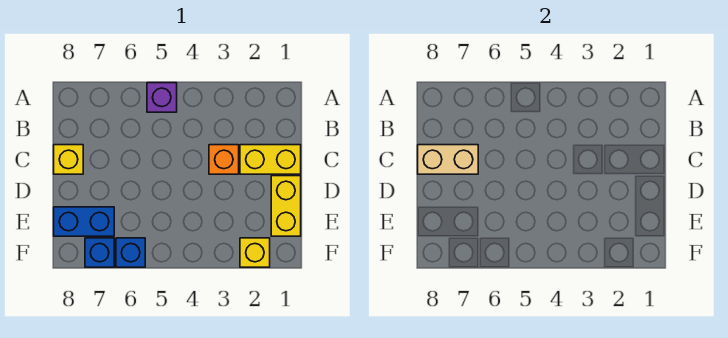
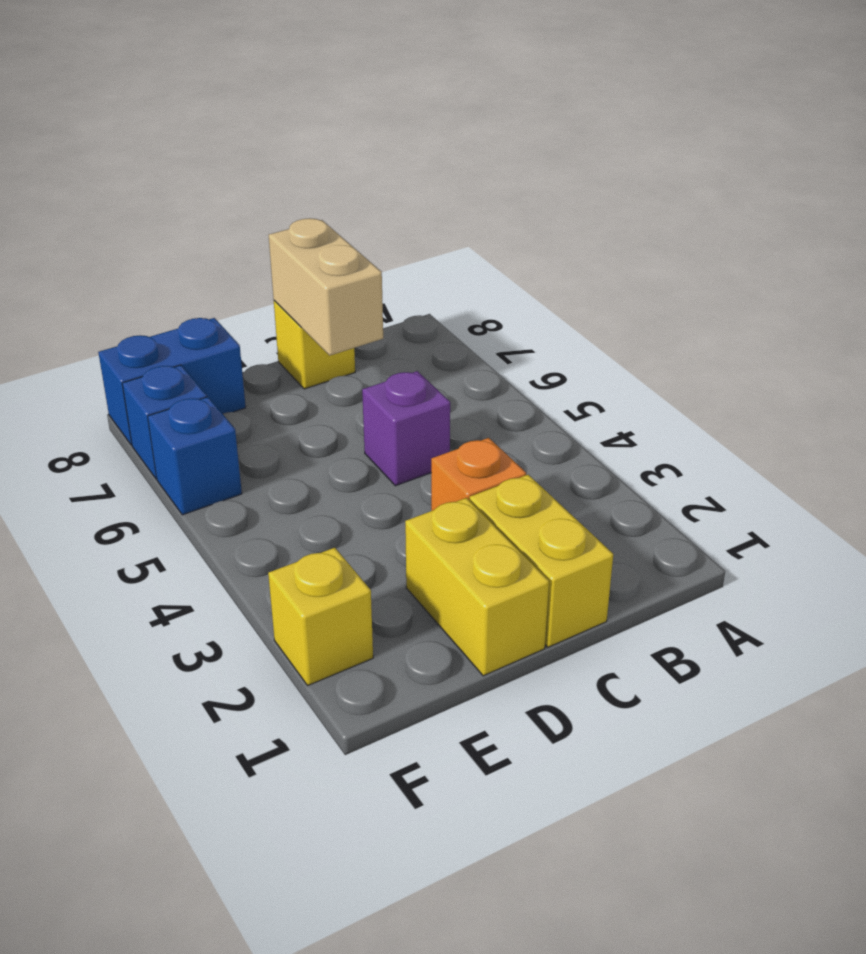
purple brick A5 level 1 -> purple brick C5 level 1
yellow brick D1:E1 level 1 -> yellow brick D1:D2 level 1
blue brick E7:E8 level 1 -> blue brick E8:F8 level 1

